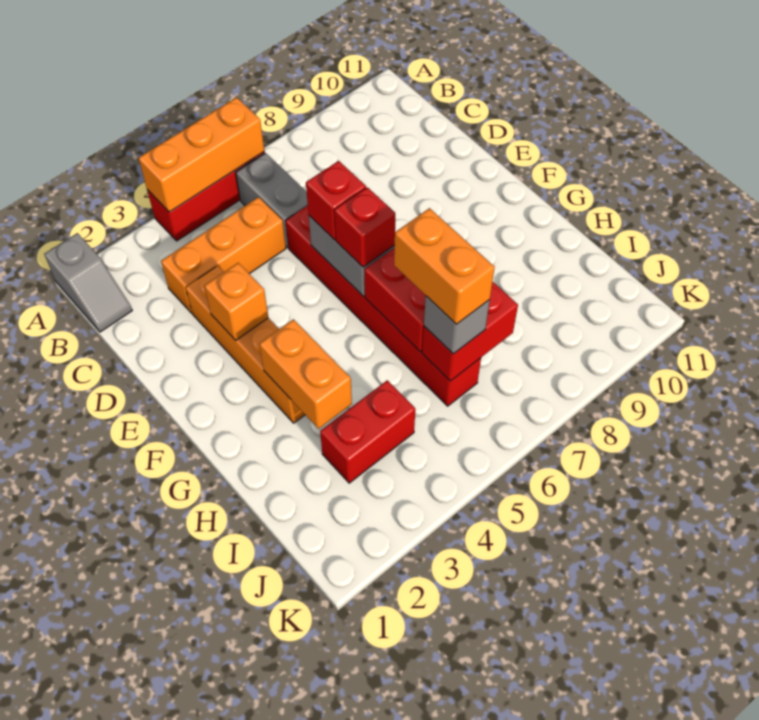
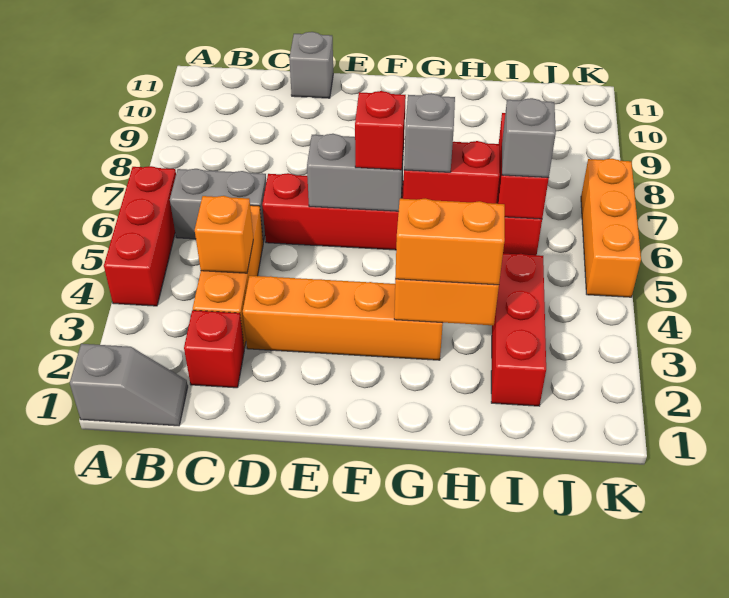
orange brick A4:A6 level 2 -> orange brick K5:K7 level 1
none -> grey brick D11 level 1
orange brick E3 level 2 -> orange brick C4 level 2
red brick E6 level 3 -> red brick C2 level 1
none -> grey brick G6 level 3
orange brick H6:I6 level 4 -> orange brick G3:H3 level 3
red brick I3:I4 level 1 -> red brick I2:I4 level 1

